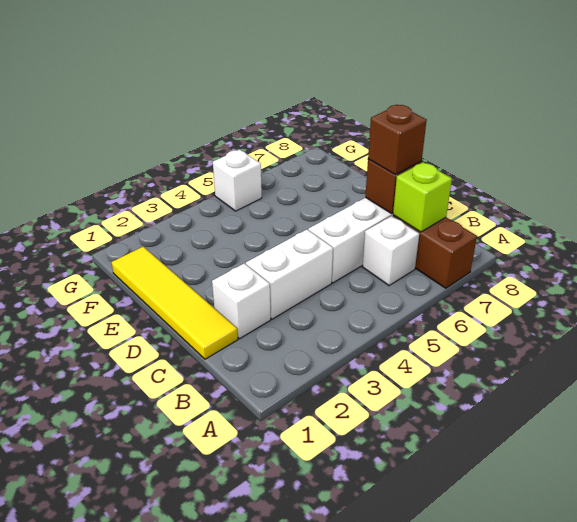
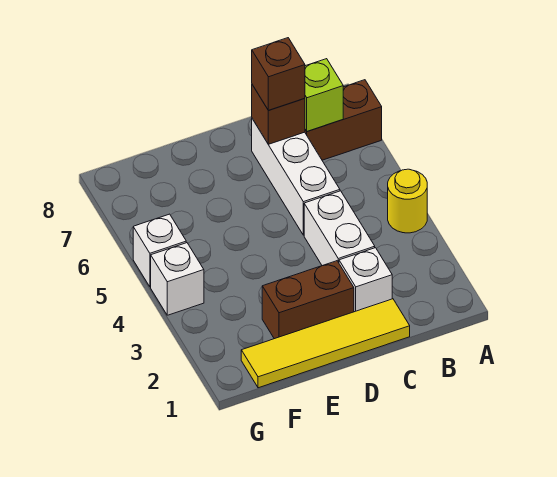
none -> yellow round brick A4 level 1
white brick B6 level 1 -> white brick G4 level 1
none -> brown brick D2:E2 level 1

